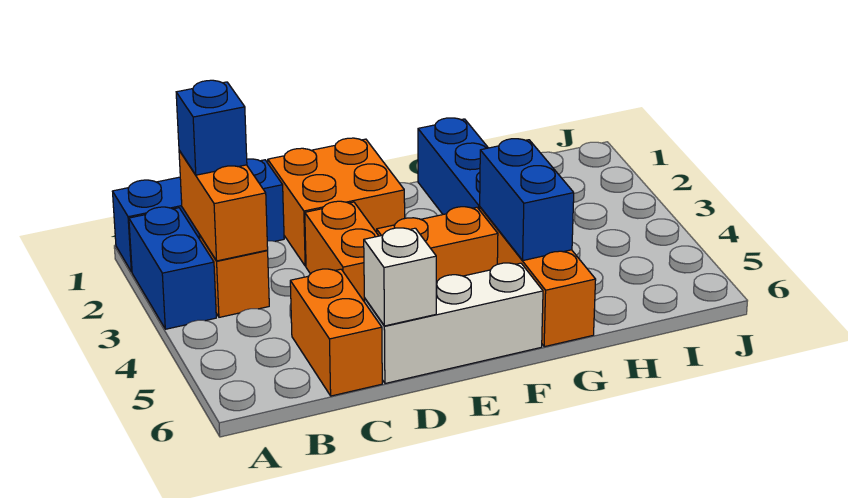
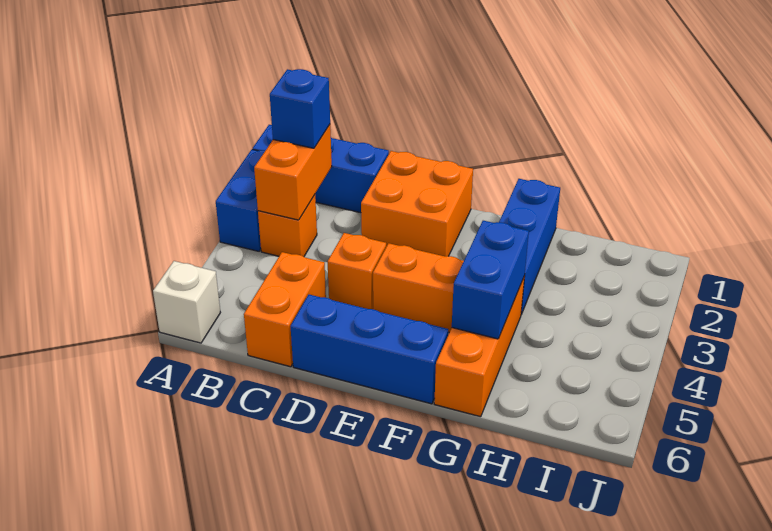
orange brick D3:D4 level 1 -> orange brick D4 level 1
white brick D6:F6 level 1 -> blue brick D6:F6 level 1
white brick D6 level 2 -> white brick A6 level 1

